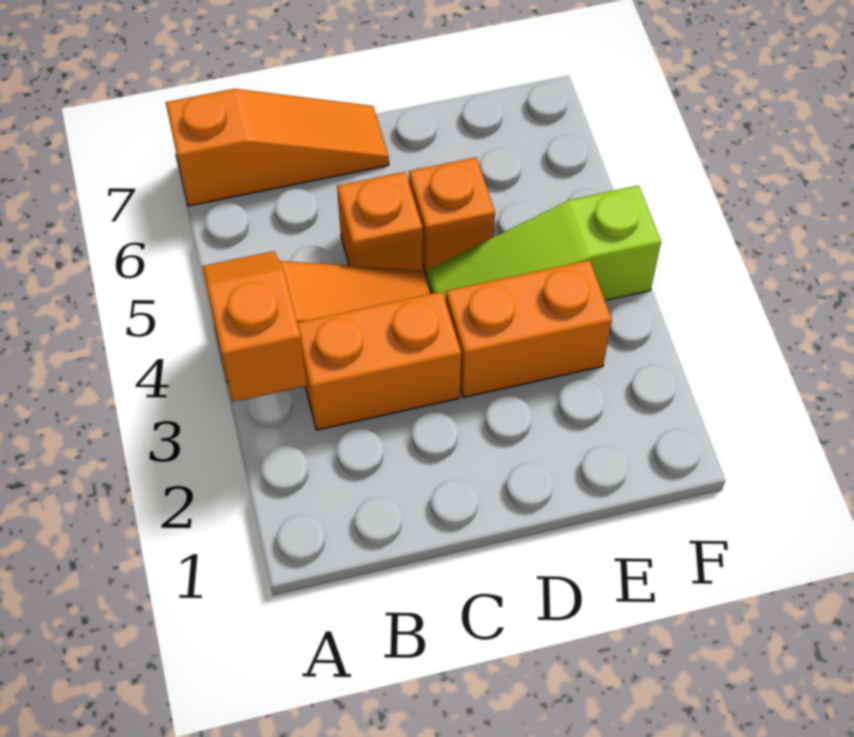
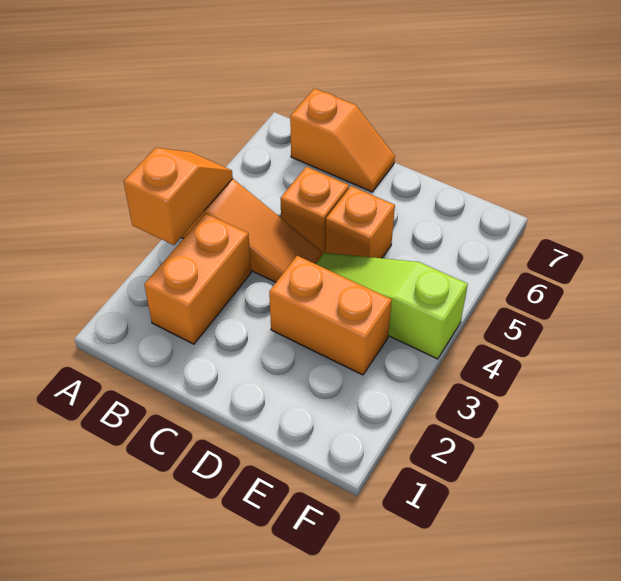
orange slope A7:C7 level 1 top A -> orange slope B7:C7 level 1 top B
orange brick B3:C3 level 1 -> orange brick B2:B3 level 1

